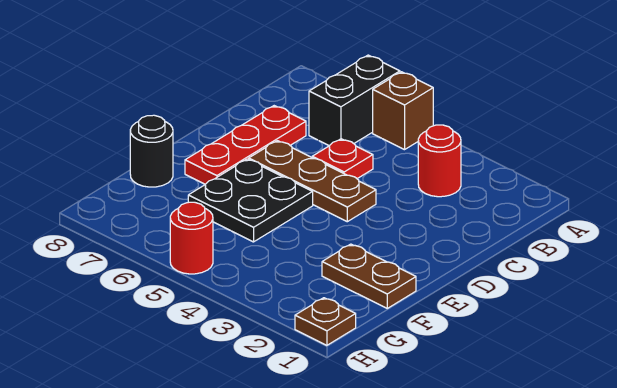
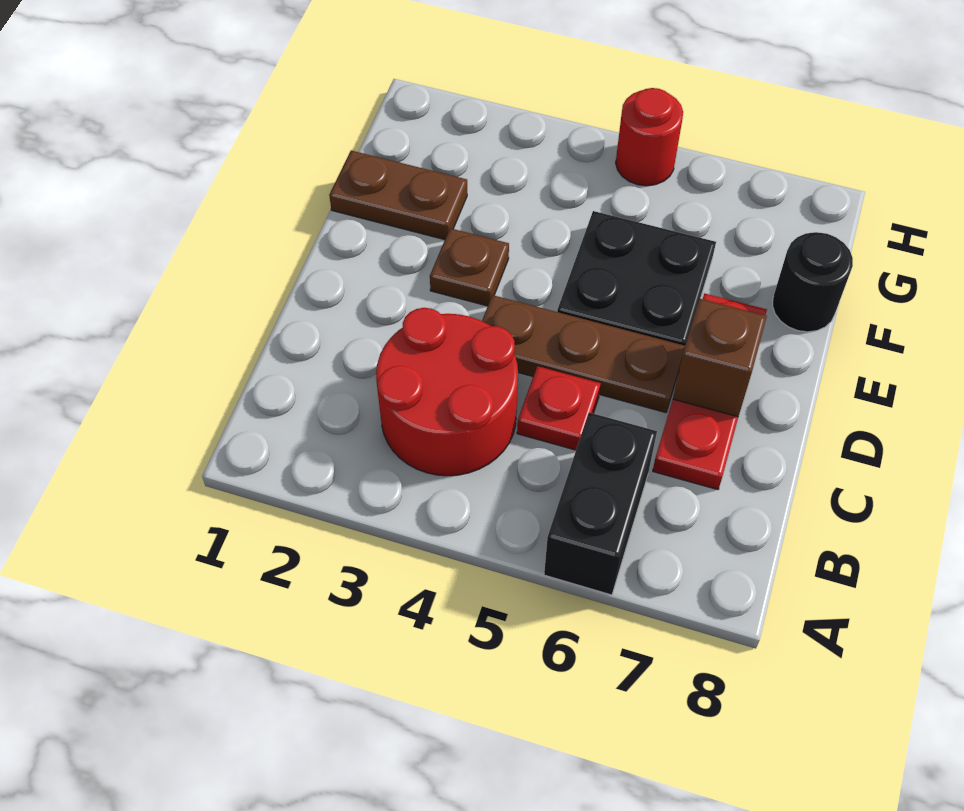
brown brick A5 level 1 -> brown brick D7 level 2
red round brick B3 level 1 -> red round brick B3:C4 level 1
brown plate H1 level 1 -> brown plate E3 level 1

